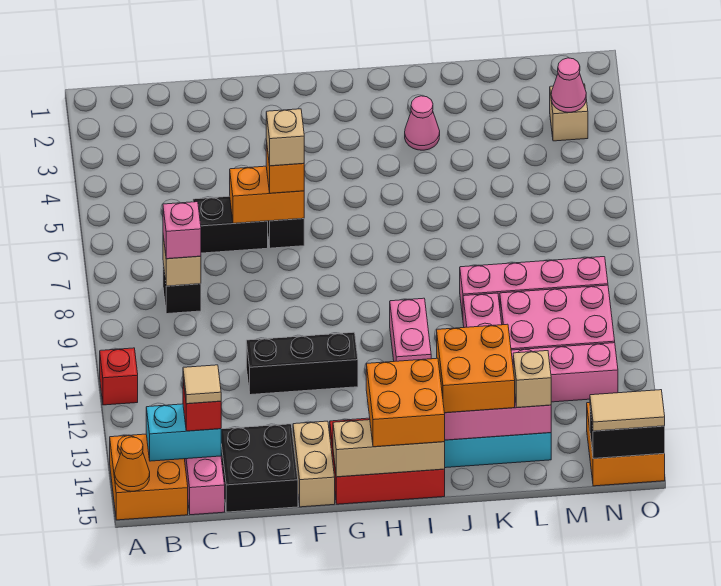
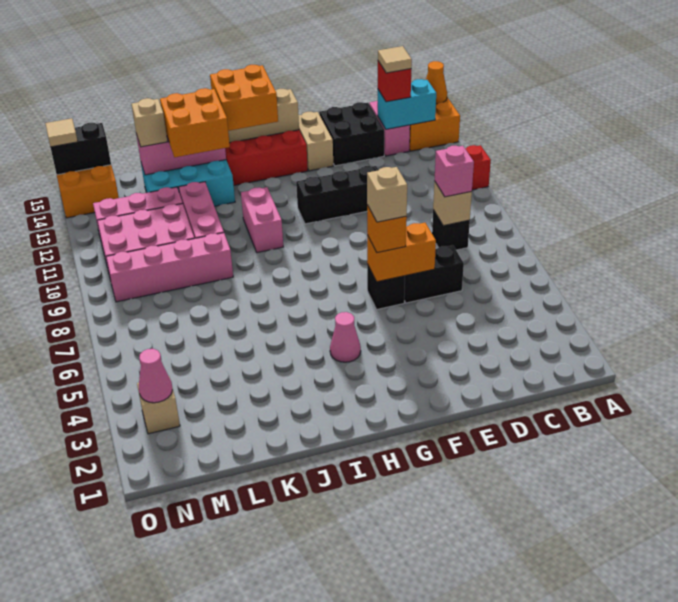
pink cone J3 level 1 -> pink cone H4 level 1
tan tile N15:O15 level 3 -> tan tile O15 level 3

